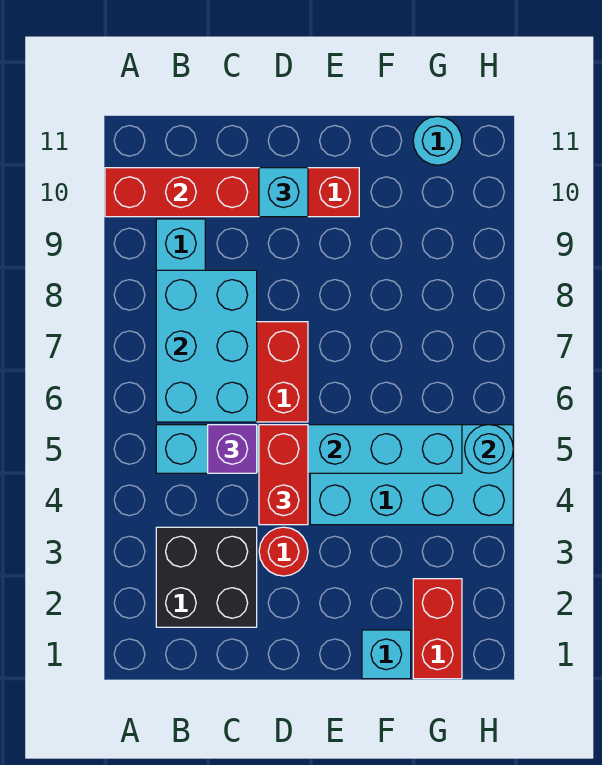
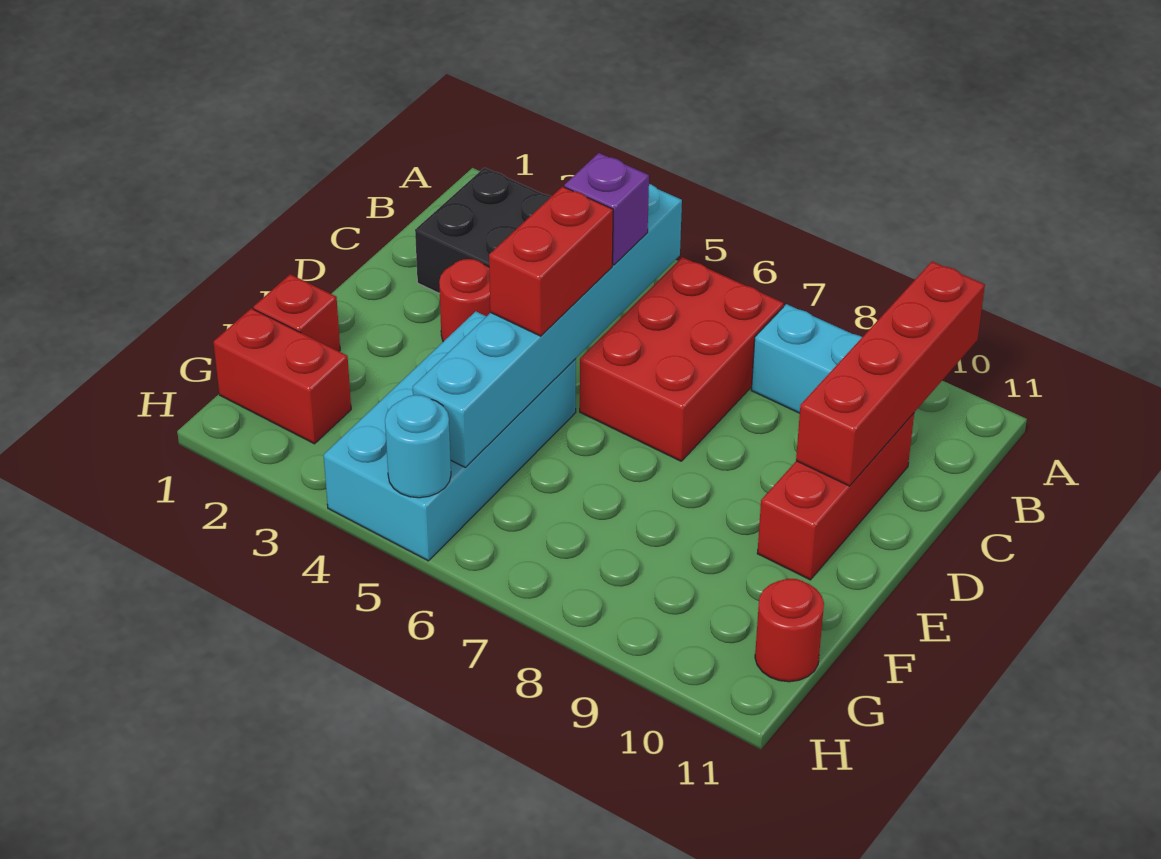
cyan brick B6:C8 level 2 -> none
red brick D4:D5 level 3 -> red brick D5:E5 level 3
cyan brick D10 level 3 -> none
cyan brick F1 level 1 -> red brick F1 level 1
cyan round brick G11 level 1 -> red round brick G11 level 1

